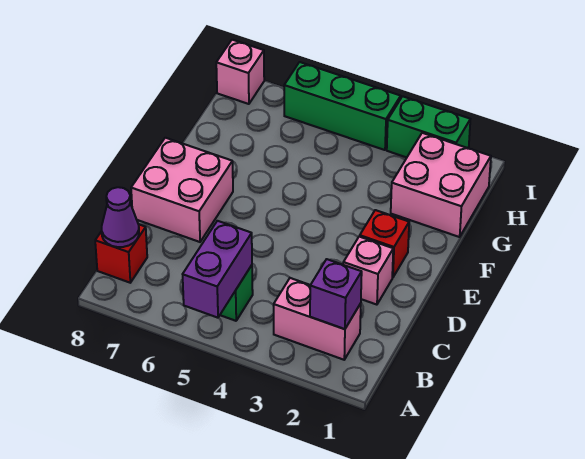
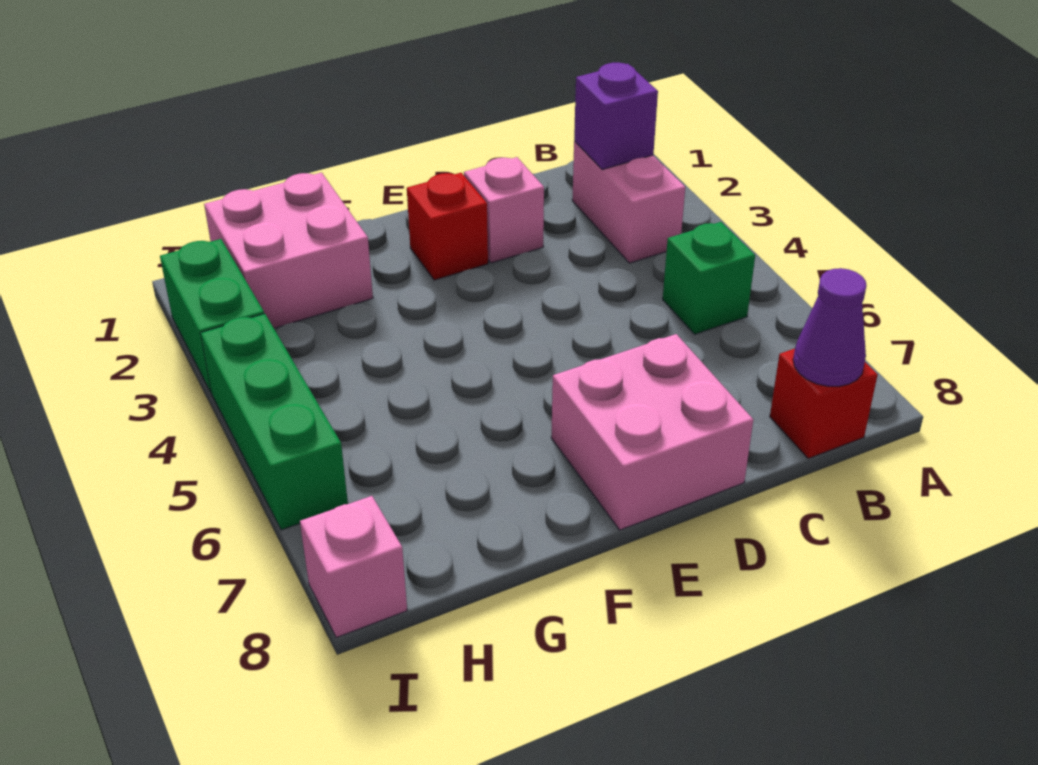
purple brick A5:B5 level 2 -> none

